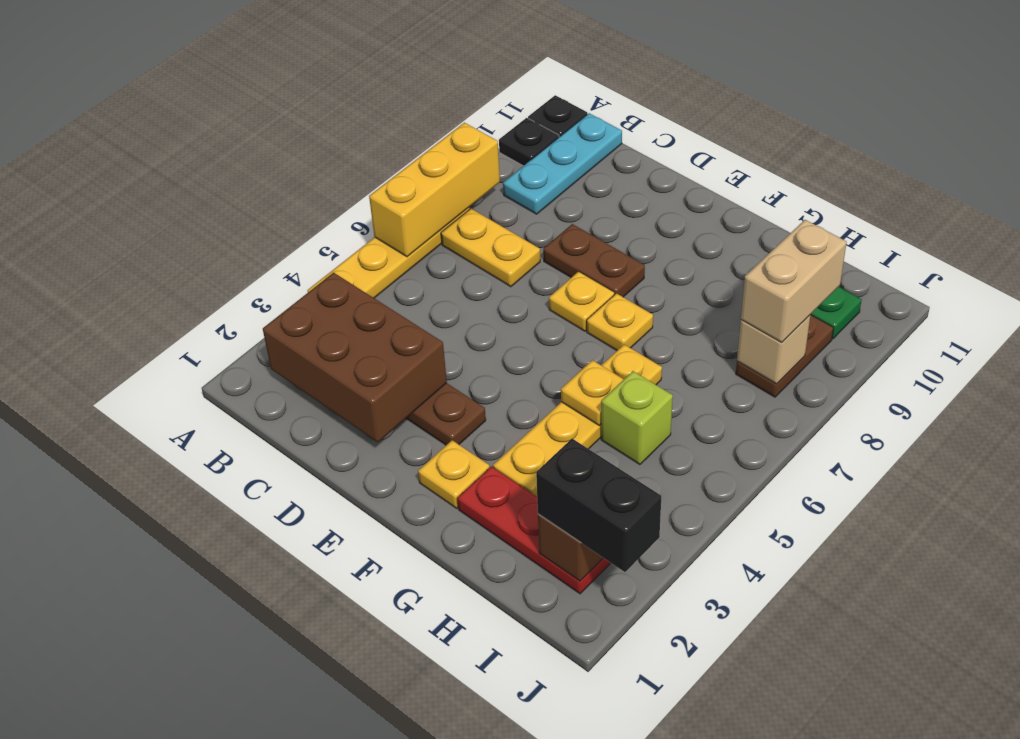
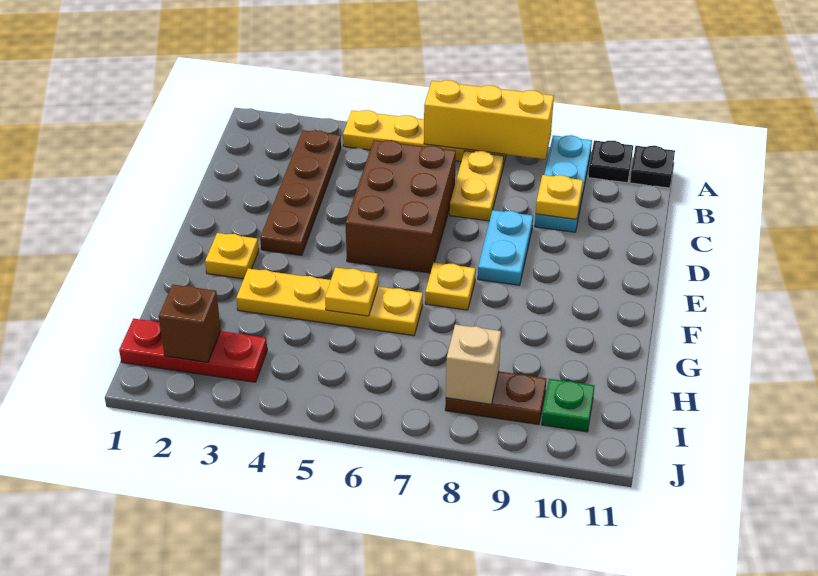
brown brick B2:D3 level 2 -> brown brick C5:E6 level 1
cyan plate B9:B11 level 1 -> cyan plate A9:C9 level 1
brown plate D8:E8 level 1 -> cyan plate D8:E8 level 1
yellow plate E7 level 1 -> yellow plate C9 level 2
red plate G2:I2 level 1 -> red plate I1:I3 level 1
lime brick H5 level 1 -> none
black brick I2:J2 level 3 -> none
tan brick I8:I9 level 3 -> none

